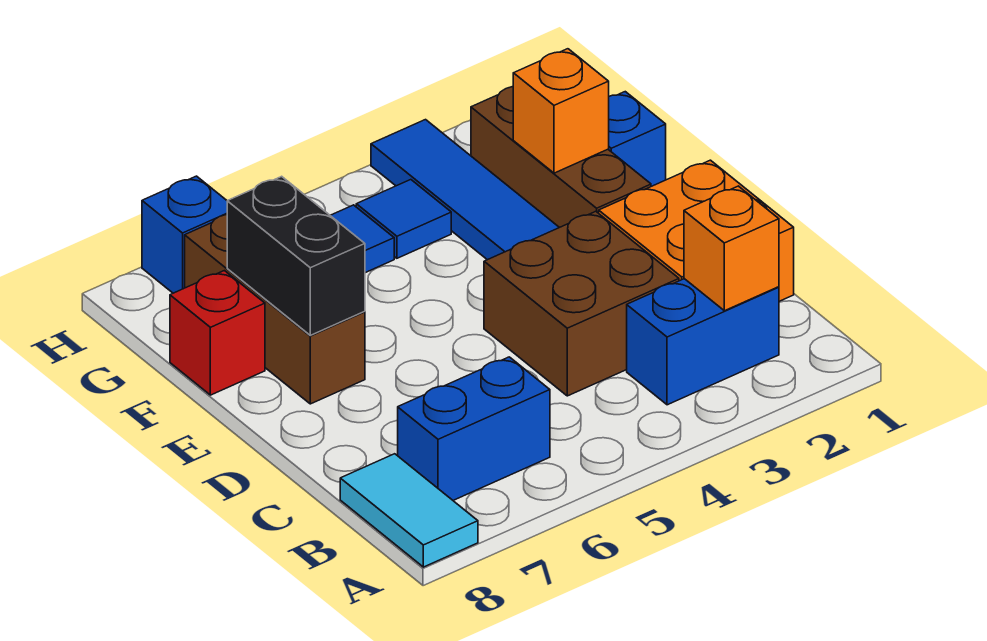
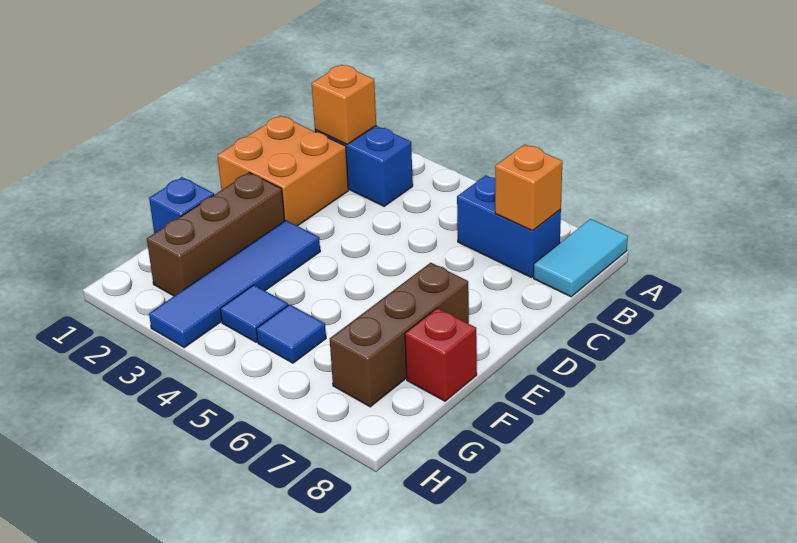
brown brick C3:D4 level 1 -> none
black brick E7:F7 level 2 -> none
orange brick F2 level 2 -> orange brick B7 level 2
blue brick H7 level 1 -> none

